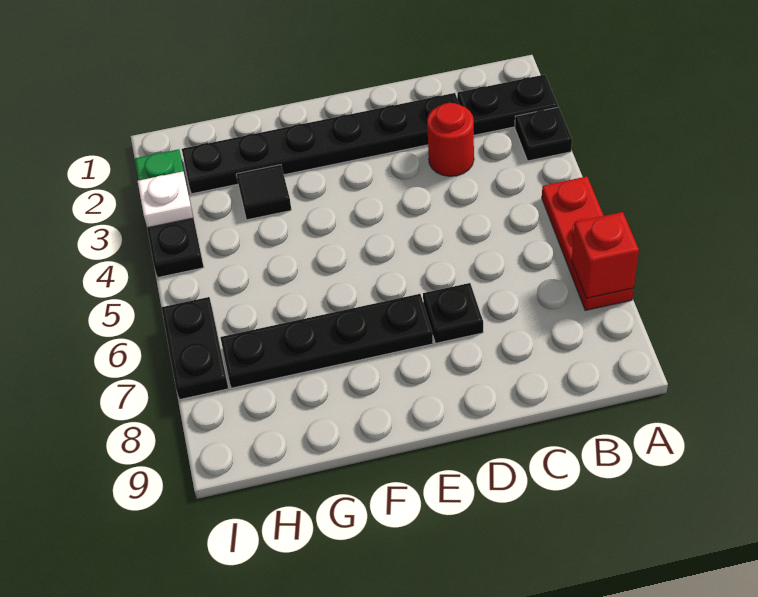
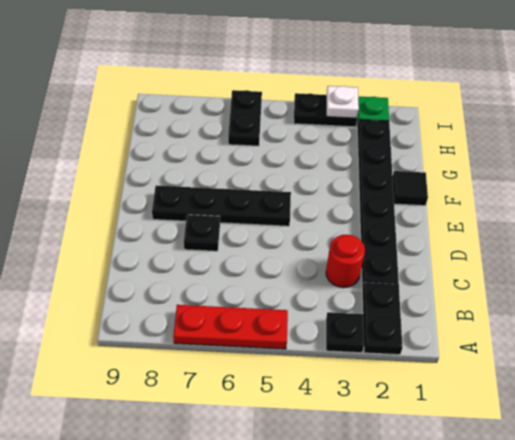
red brick A7 level 2 -> none
black plate E7:H7 level 1 -> black plate E5:E8 level 1
black tile G3 level 1 -> black tile F1 level 1
black plate I6:I7 level 1 -> black plate H6:I6 level 1

